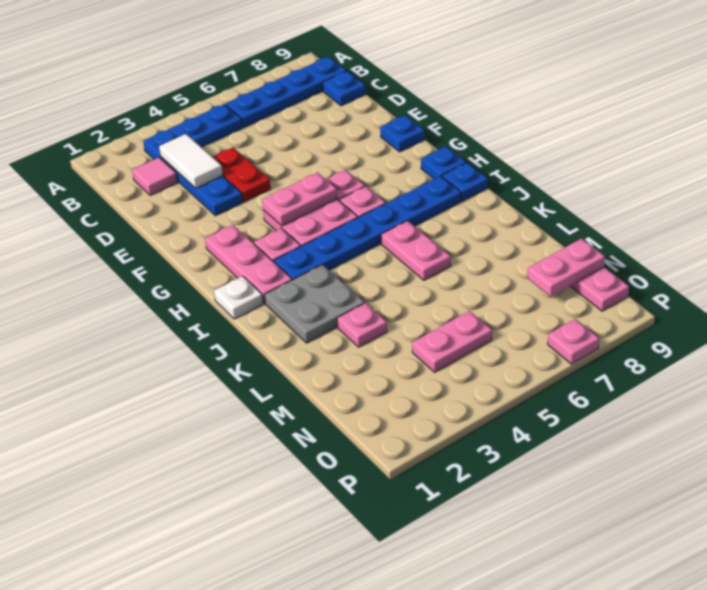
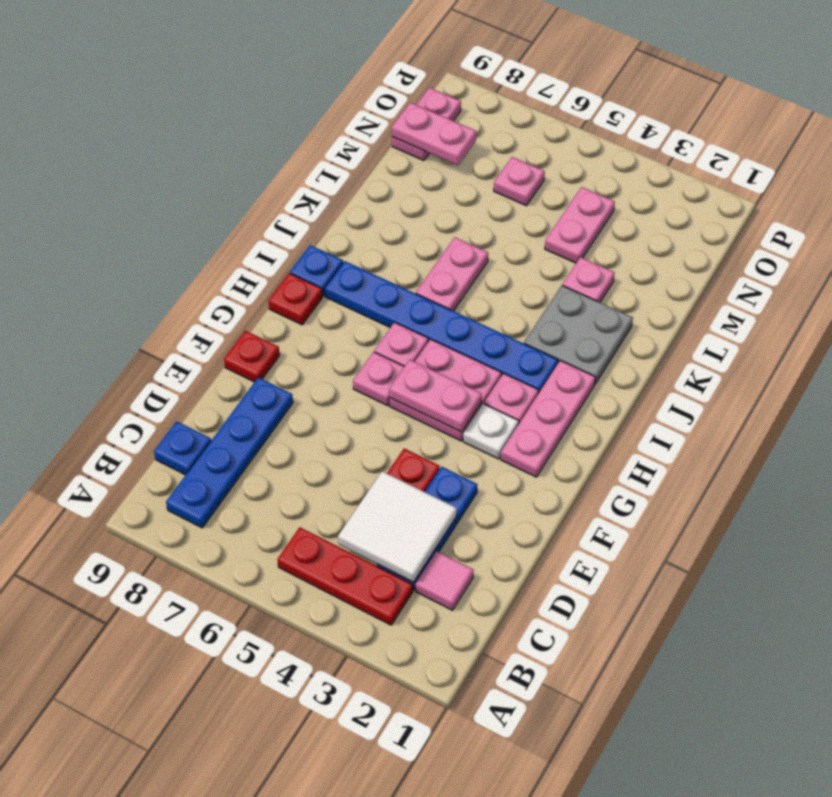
blue plate B3:B5 level 1 -> red plate B3:B5 level 1
blue plate B6:B9 level 1 -> blue plate B8:E8 level 1
white tile C3:D3 level 2 -> white tile C3:D4 level 2
blue plate F9 level 1 -> red plate F9 level 1
blue plate H9 level 1 -> red plate H9 level 1
white plate I1 level 1 -> white plate G3 level 1
pink plate N4:N5 level 1 -> pink plate M4:N4 level 1
pink plate P7 level 1 -> pink plate N6 level 1

